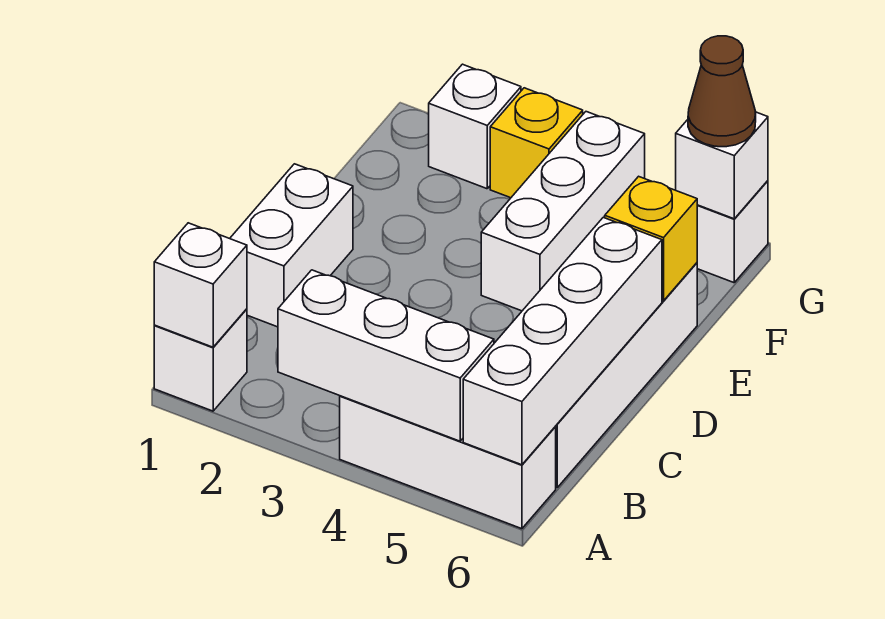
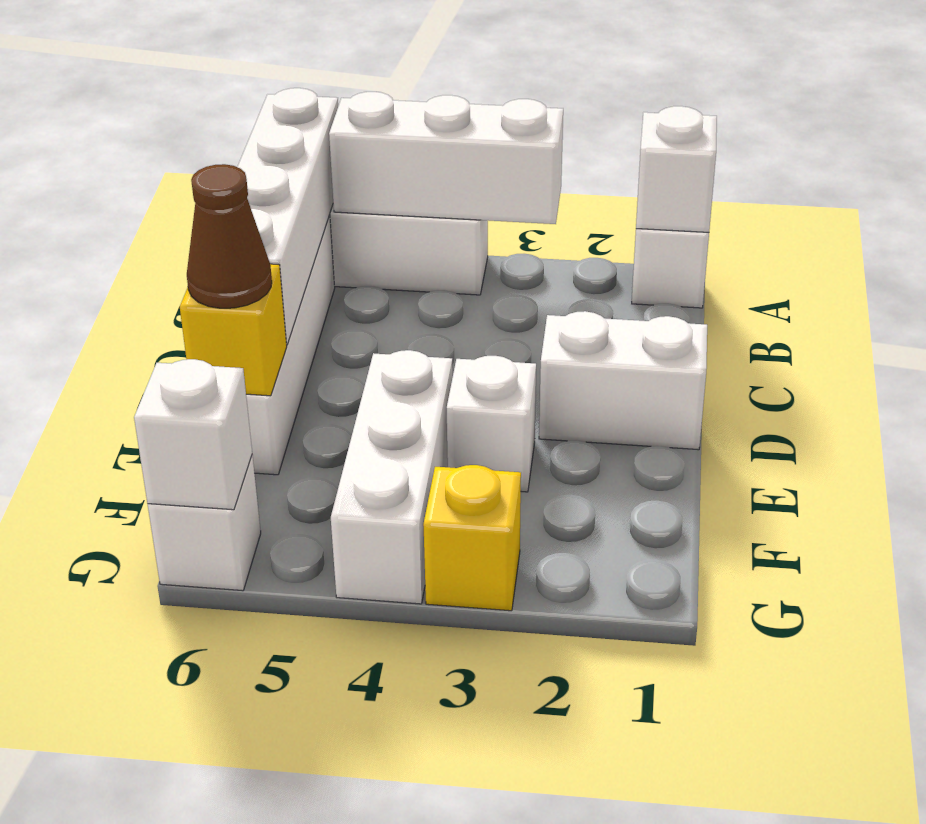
white brick C1:D1 level 1 -> white brick D1:D2 level 1
white brick G2 level 1 -> white brick E3 level 1
brown cone G6 level 3 -> brown cone E6 level 3

